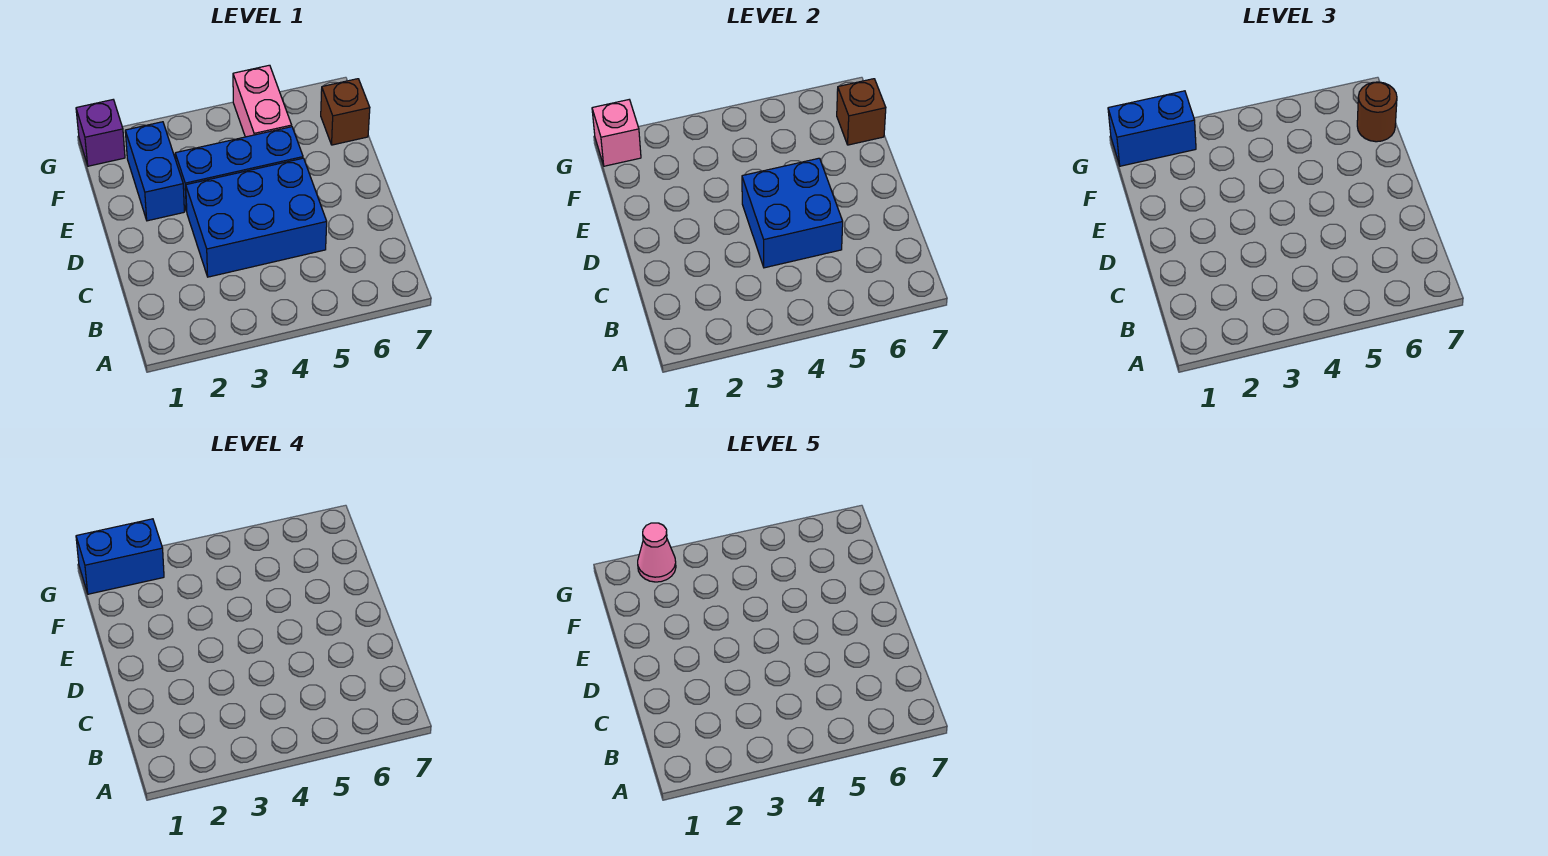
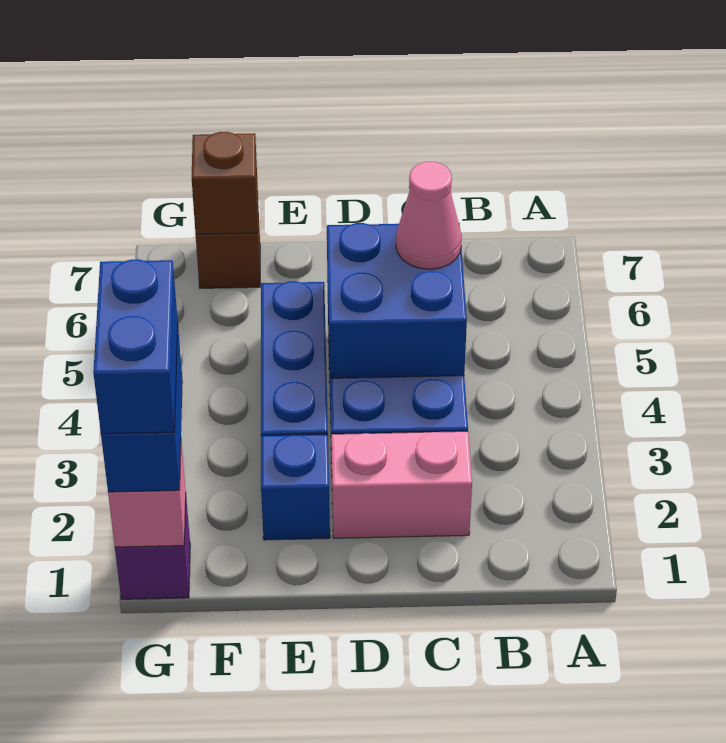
blue brick E2:F2 level 1 -> blue brick E2 level 1
pink brick F5:G5 level 1 -> pink brick C2:D2 level 1
brown round brick F7 level 3 -> none
pink cone G2 level 5 -> pink cone C5 level 3

